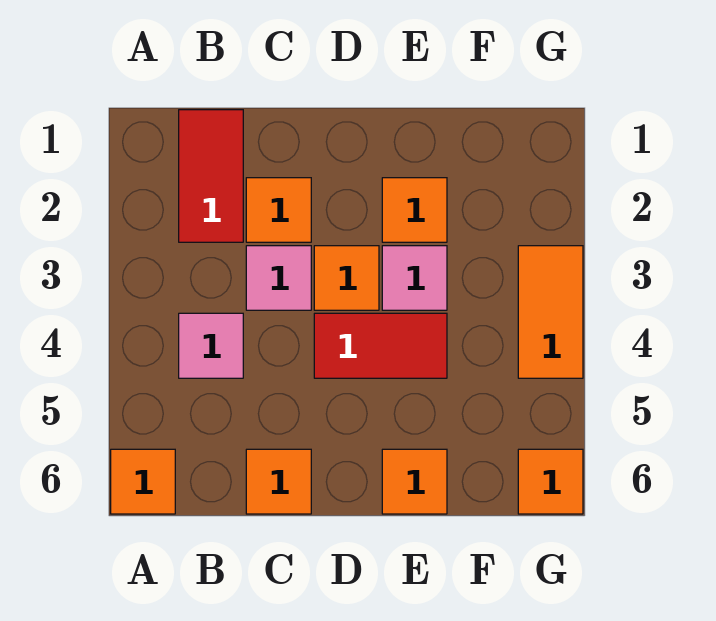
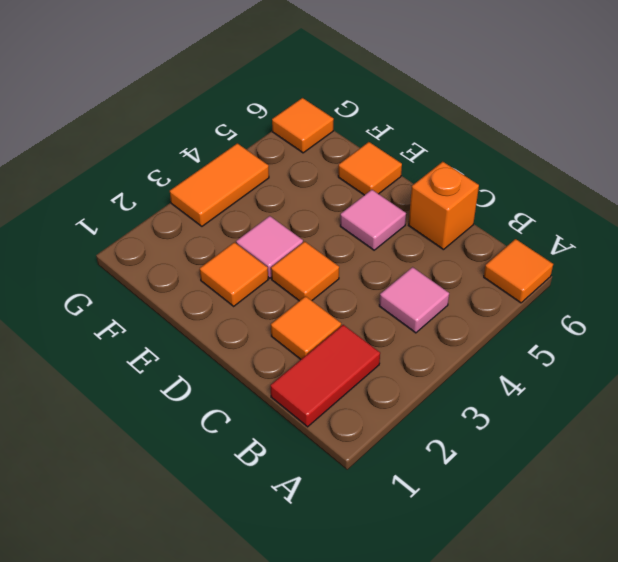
pink tile C3 level 1 -> pink tile D5 level 1
orange tile C6 level 1 -> orange brick C6 level 1
red tile D4:E4 level 1 -> none

